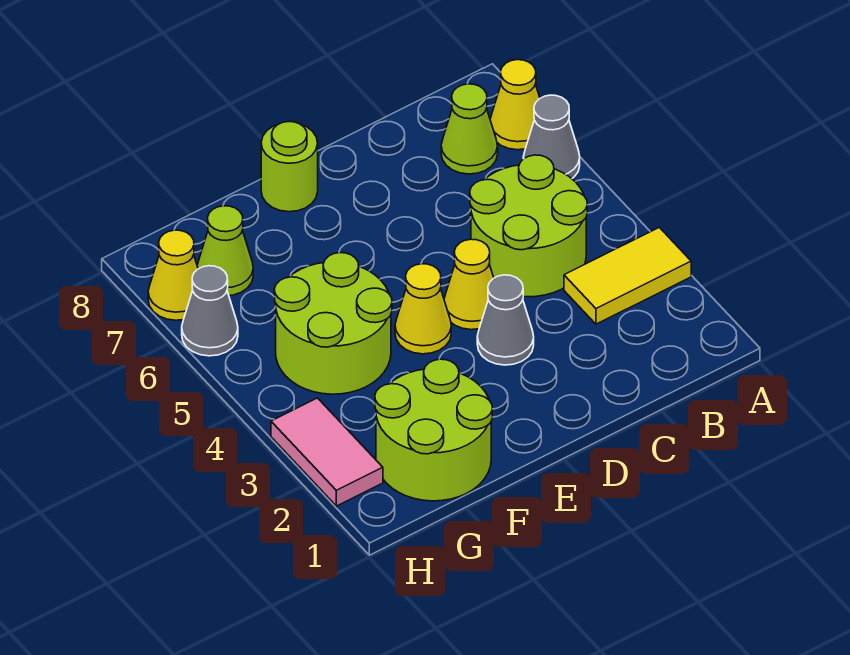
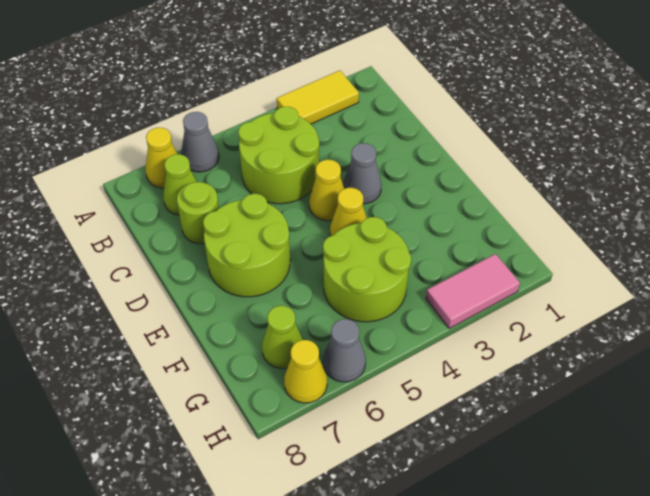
yellow tile A3:B3 level 1 -> yellow tile A2:A3 level 1
lime round brick E8 level 1 -> lime round brick C7 level 1
lime round brick F1:G2 level 1 -> lime round brick D6:E7 level 1

